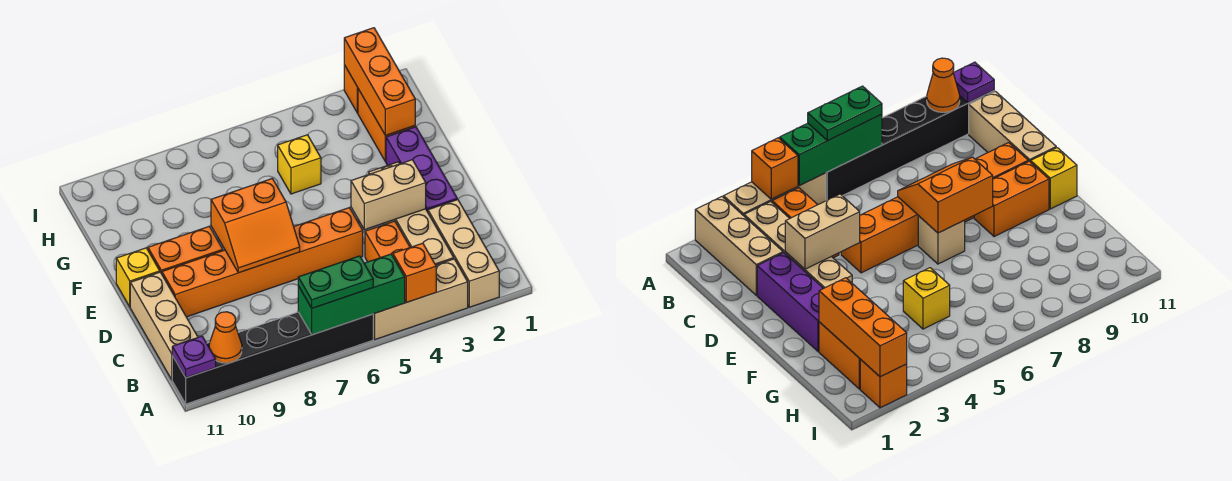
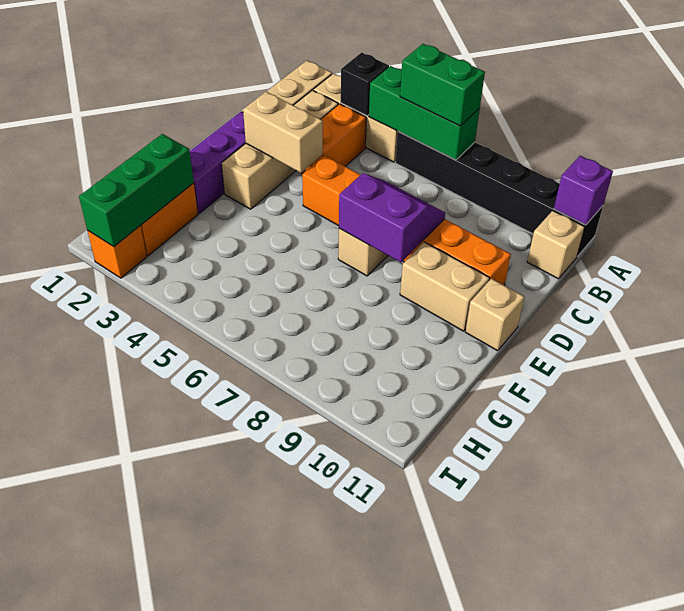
orange brick A4 level 2 -> black brick A4 level 2
green plate A6:A7 level 3 -> green brick A6:A7 level 3
orange cone A10 level 2 -> none
purple plate A11 level 2 -> purple brick A11 level 2
tan brick B11:D11 level 1 -> tan brick B11 level 1
orange slope D7:E8 level 2 top E -> purple slope D7:E8 level 2 top E
orange brick E9:E10 level 1 -> tan brick E9:E10 level 1
yellow brick E11 level 1 -> tan brick E11 level 1
orange brick G2:I2 level 2 -> green brick G2:I2 level 2
yellow brick G5 level 1 -> none

